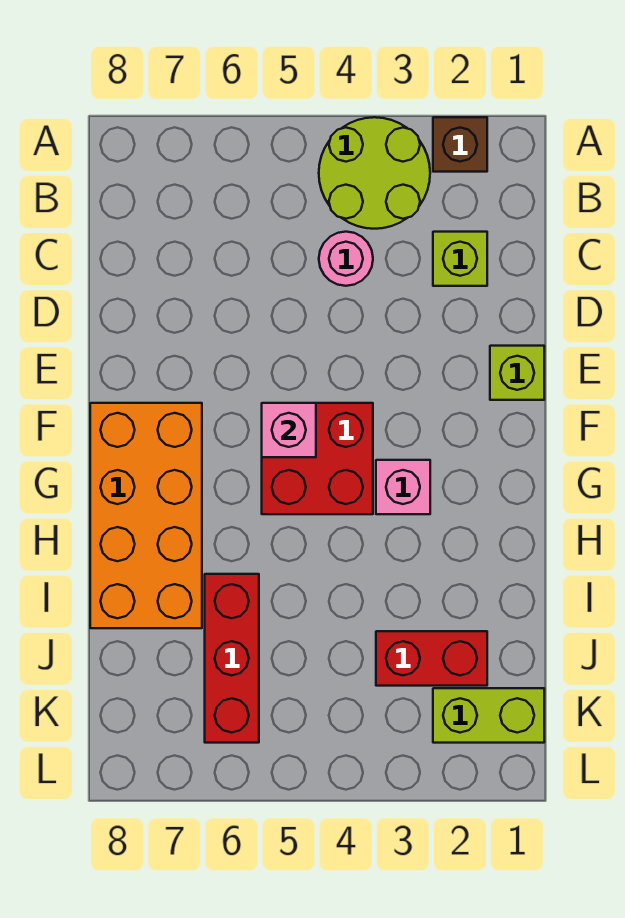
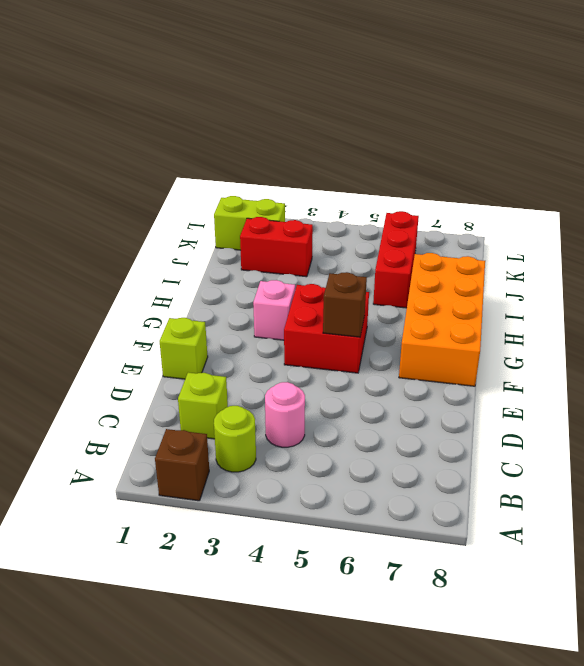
lime round brick A3:B4 level 1 -> lime round brick B3 level 1
pink brick F5 level 2 -> brown brick F5 level 2

